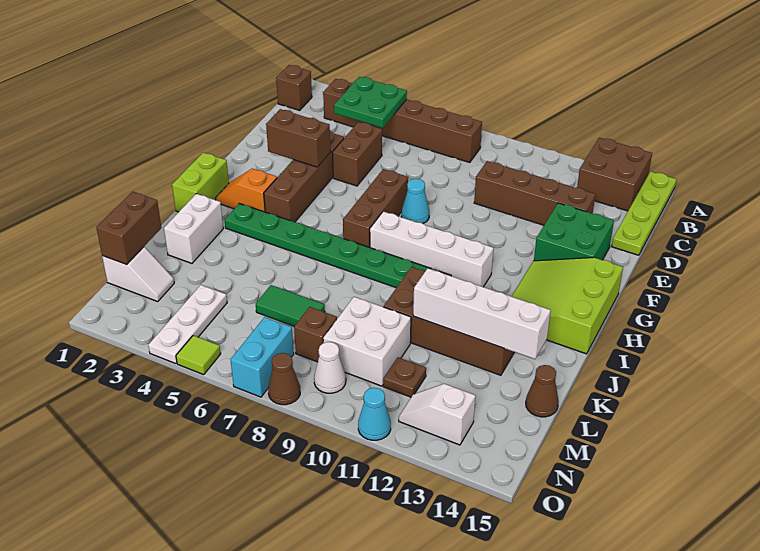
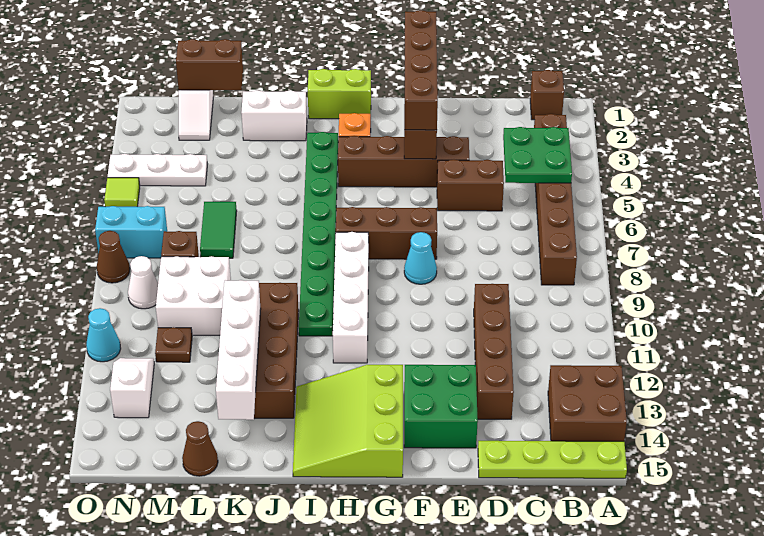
none -> brown brick F1:F4 level 3
lime slope G13:I15 level 1 top 15 -> lime slope G13:I15 level 1 top G

